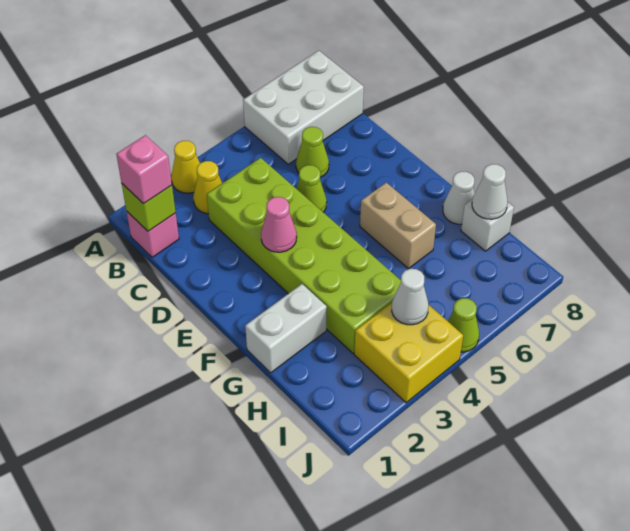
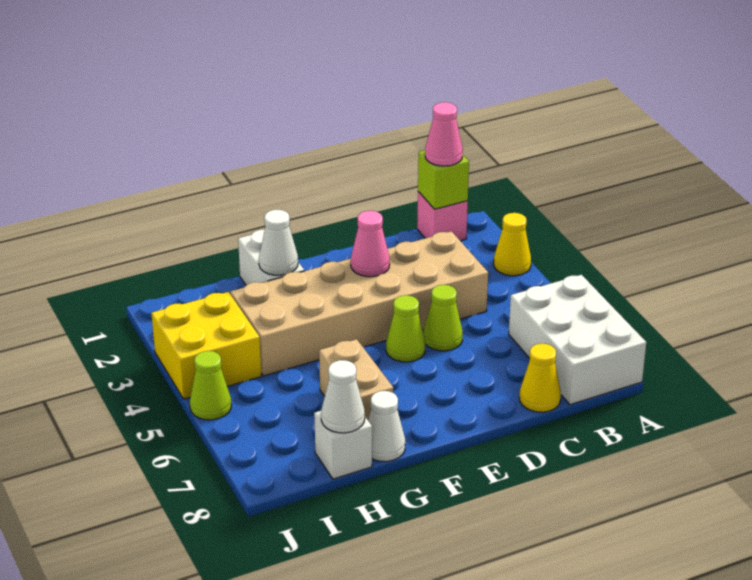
pink brick B1 level 3 -> pink cone B1 level 3
yellow cone B3 level 1 -> yellow cone C8 level 1
lime brick C3:H4 level 1 -> tan brick C3:H4 level 1
lime cone C6 level 1 -> lime cone E5 level 1
tan brick F6:G6 level 1 -> tan brick G6:G7 level 1
white cone I4 level 2 -> white cone G2 level 2

